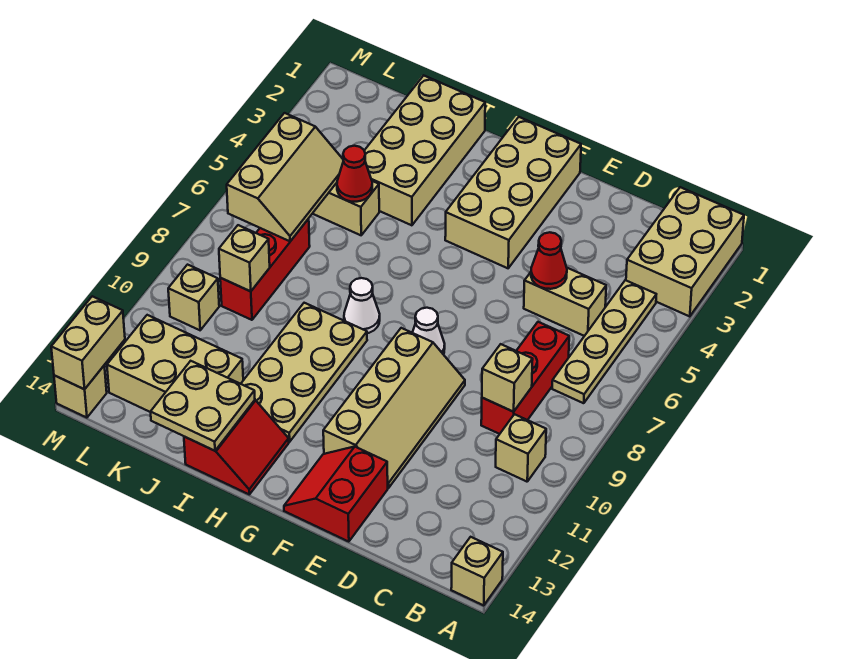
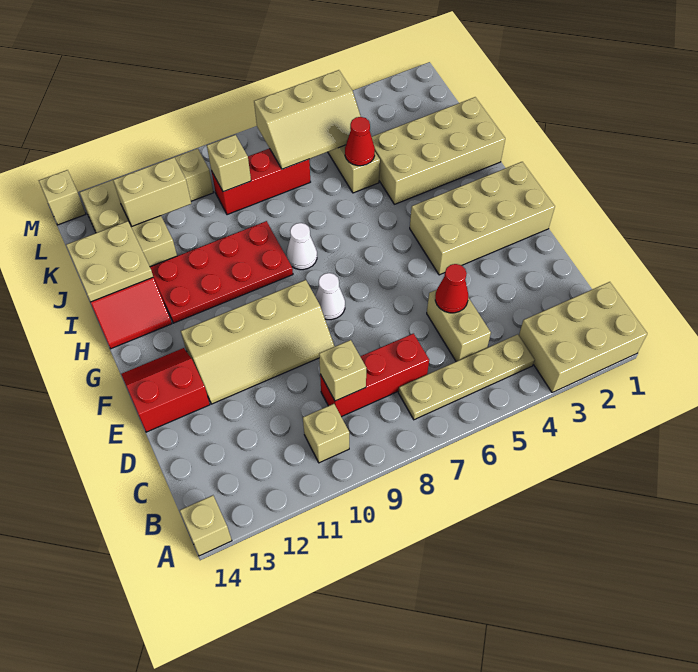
tan plate H9:I12 level 1 -> red plate H9:I12 level 1
tan brick M13:M14 level 2 -> tan brick K11:K12 level 2

